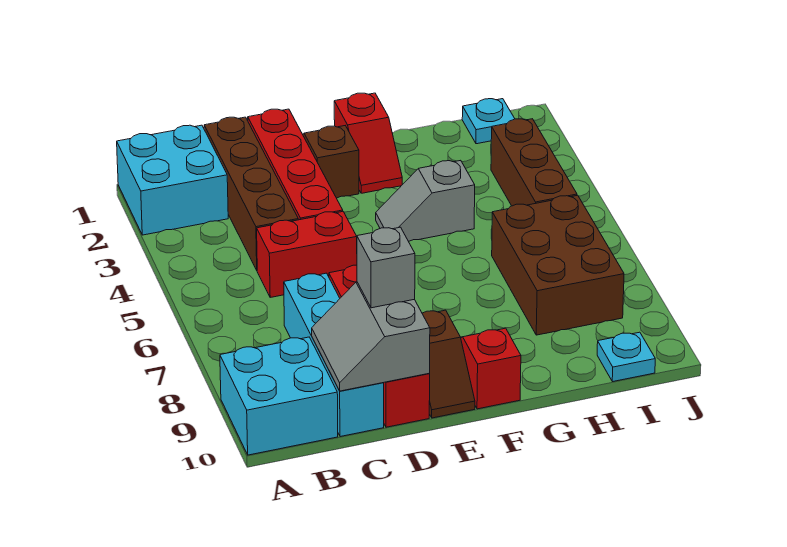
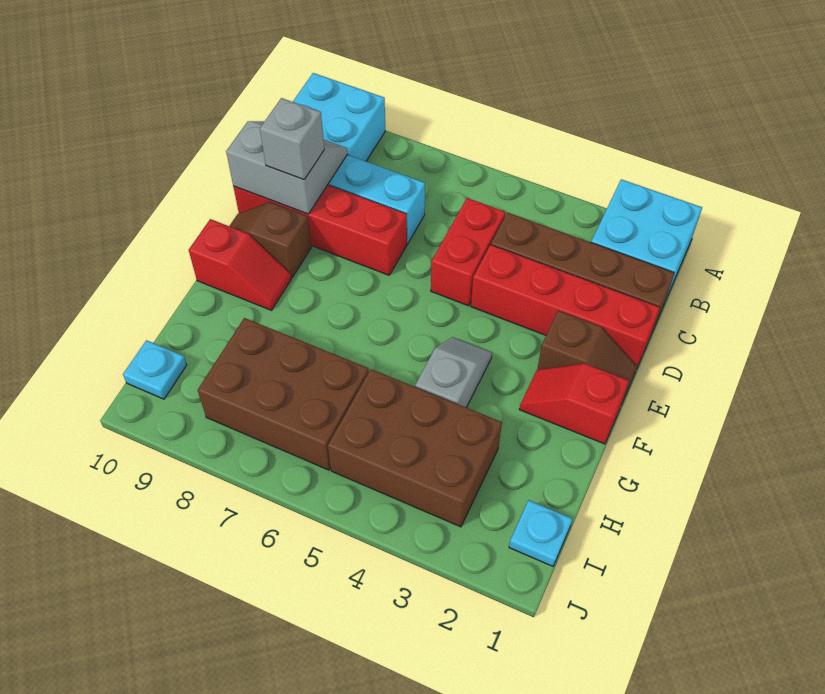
brown brick I3:I5 level 1 -> brown brick H3:I5 level 1

